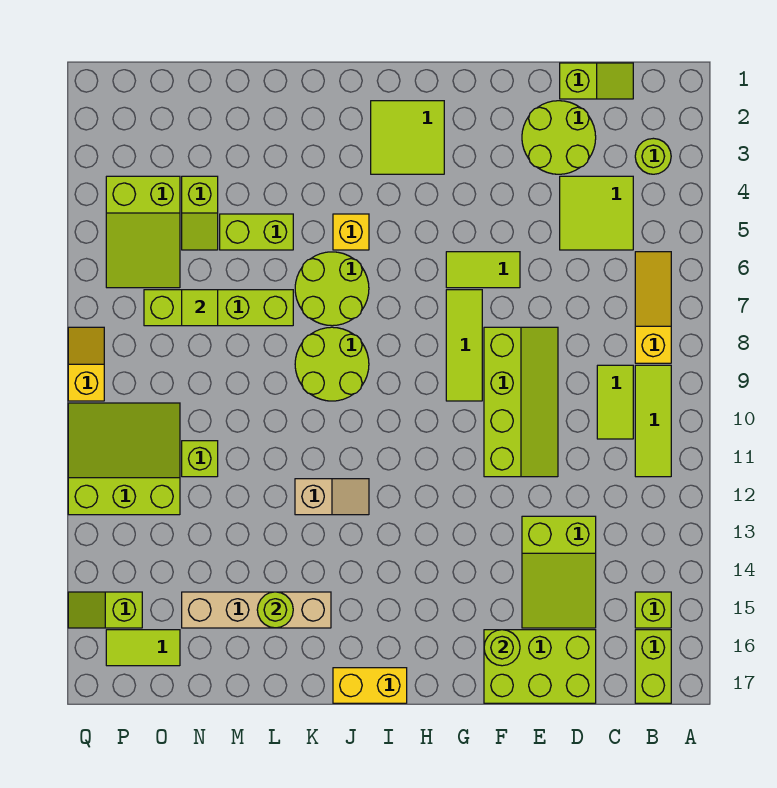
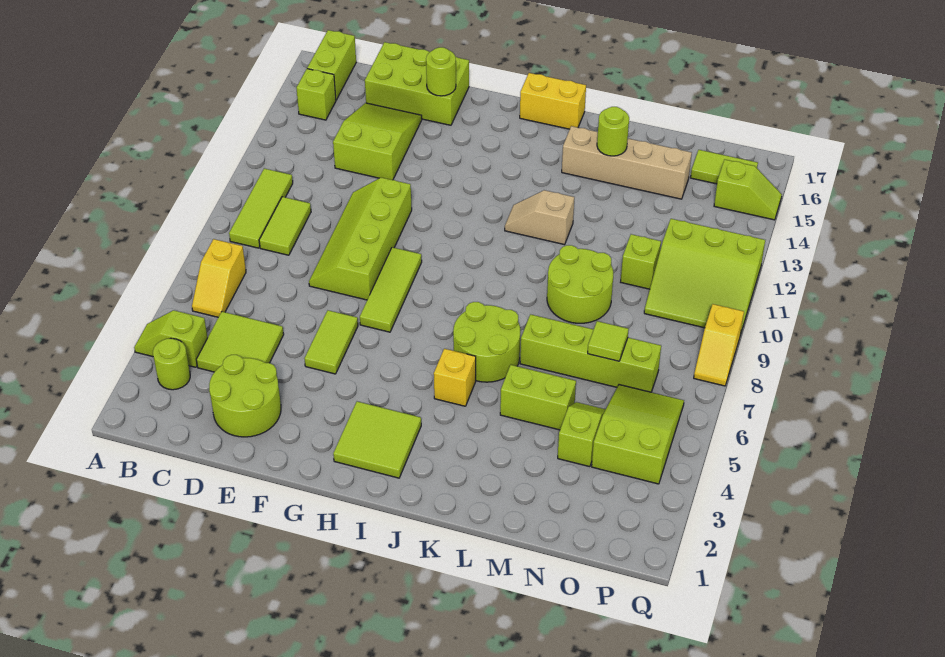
yellow slope B6:B8 level 1 top 8 -> yellow slope B6:B7 level 1 top 7
lime slope C1:D1 level 1 top D -> lime slope A4:B4 level 1 top B
lime tile F6:G6 level 1 -> lime tile F5:F6 level 1
lime round brick J8:K9 level 1 -> lime round brick L9:M10 level 1

